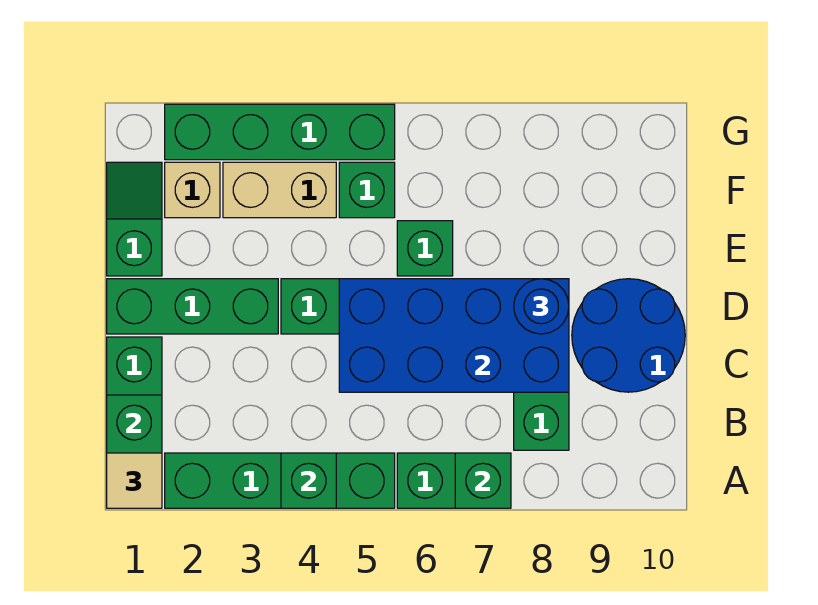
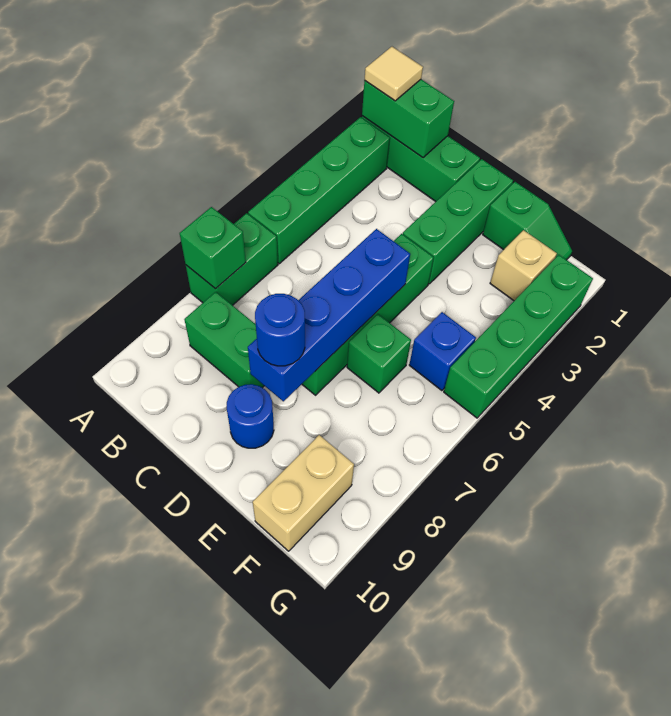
green brick A4 level 2 -> none
blue brick C5:D8 level 2 -> blue brick D5:D8 level 2
blue round brick C9:D10 level 1 -> blue round brick D9 level 1
tan brick F3:F4 level 1 -> tan brick F9:F10 level 1
green brick F5 level 1 -> blue brick F5 level 1

